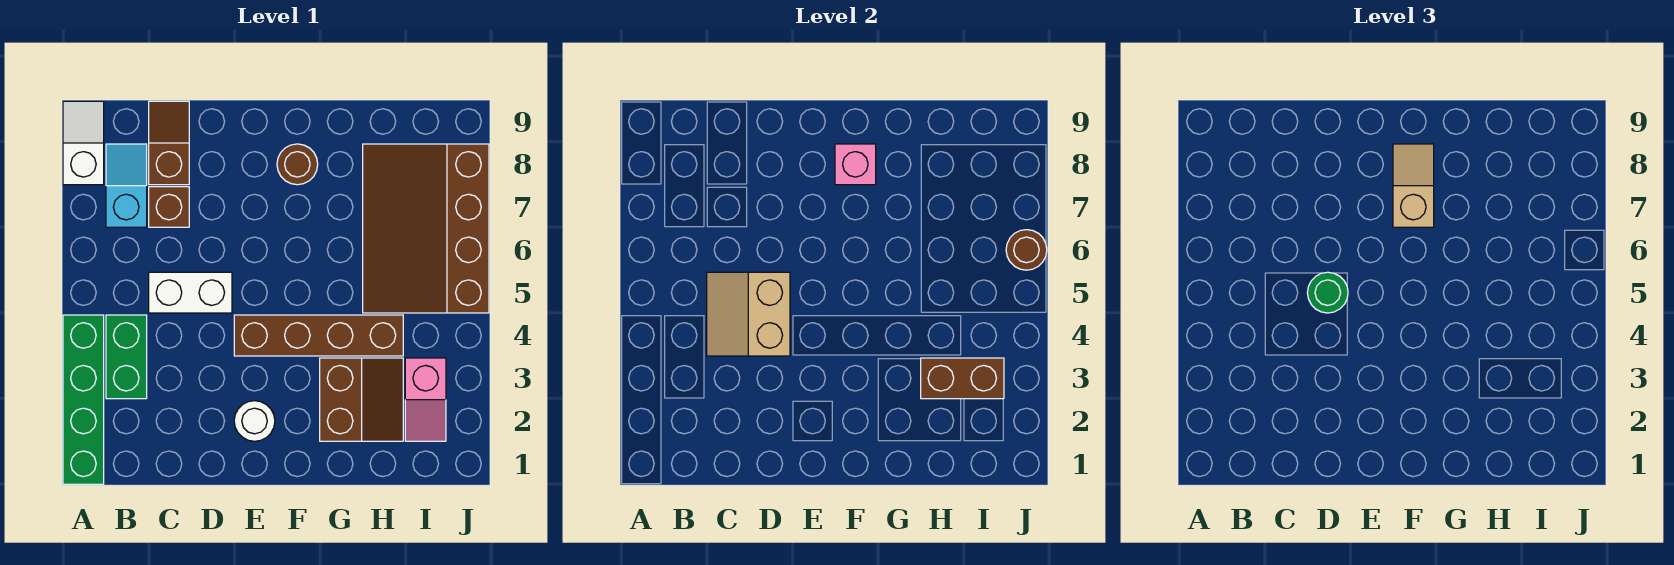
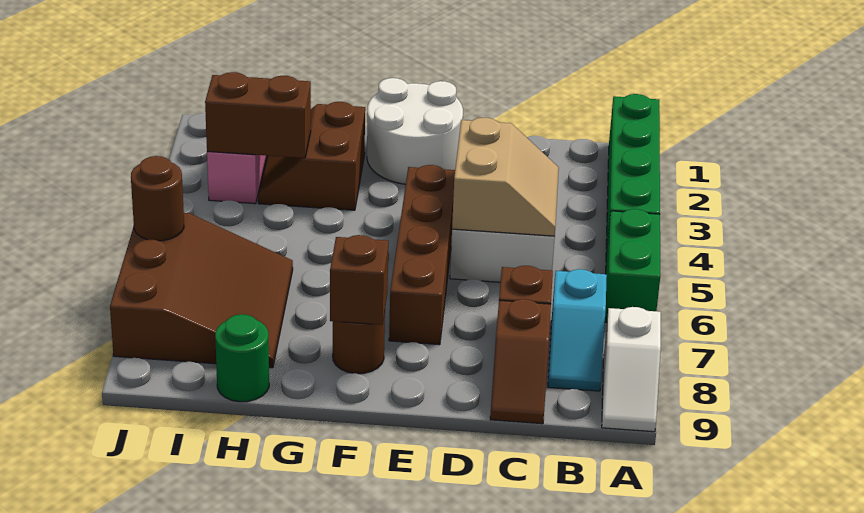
green brick B3:B4 level 1 -> green brick A5:A6 level 1
green round brick D5 level 3 -> green round brick H9 level 1
white round brick E2 level 1 -> white round brick E1:F2 level 1
brown brick E4:H4 level 1 -> brown brick E4:E7 level 1
tan slope F7:F8 level 3 top 7 -> none
pink brick F8 level 2 -> brown brick F8 level 2
brown slope H5:J8 level 1 top J -> brown slope H6:J8 level 1 top J

